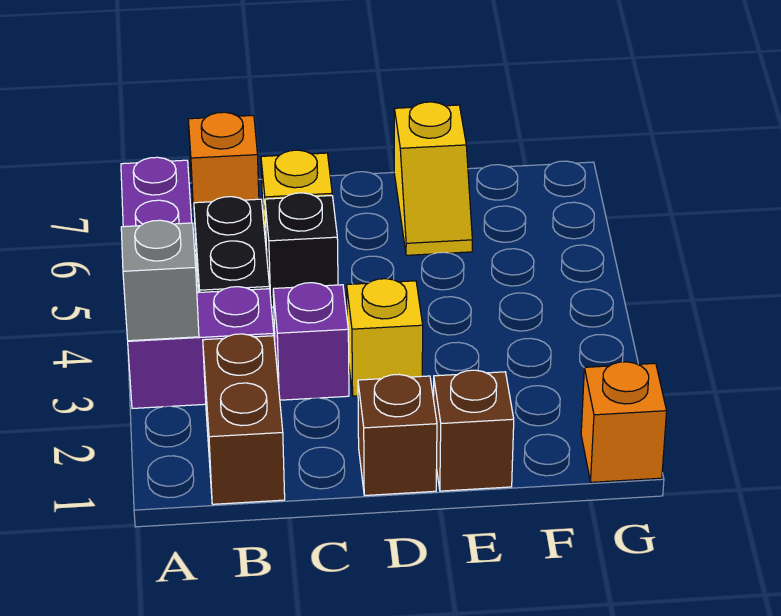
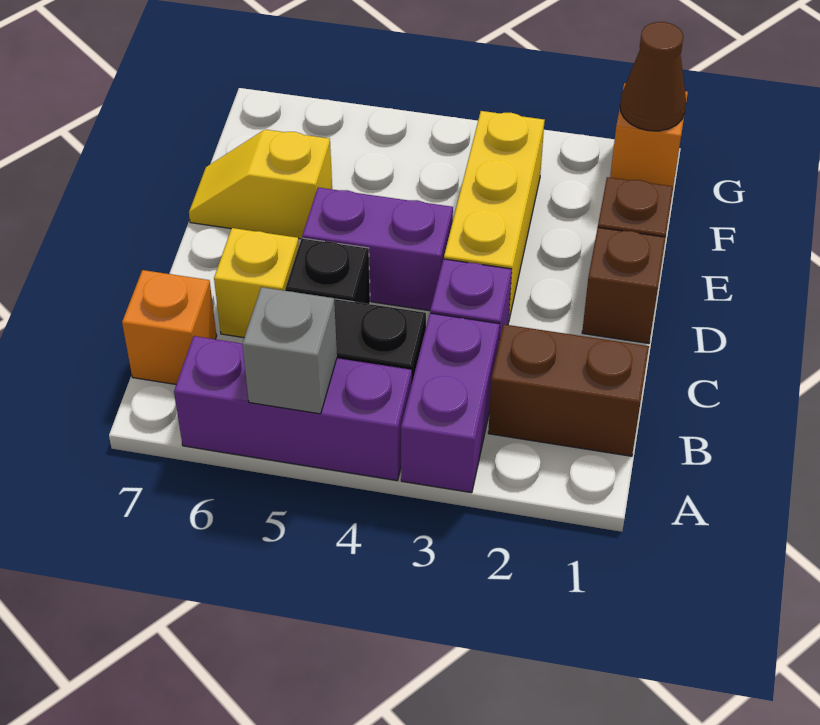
grey brick A3 level 2 -> grey brick A5 level 2
yellow brick D3 level 1 -> yellow brick D3:F3 level 1
none -> purple brick D4:D5 level 1
yellow slope E6:E7 level 1 top 7 -> yellow slope E6:E7 level 1 top 6
none -> brown cone G1 level 2

